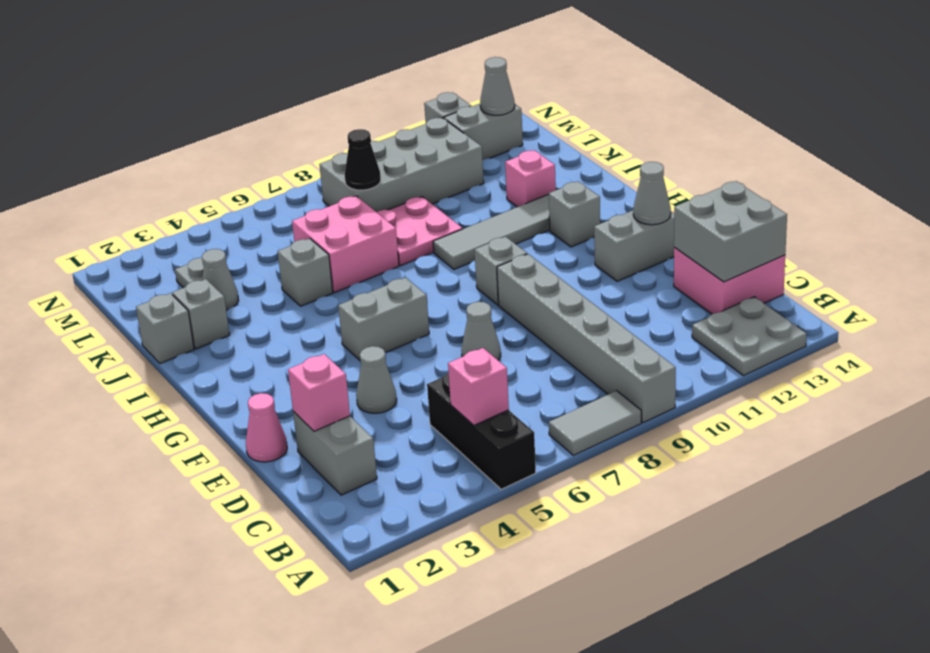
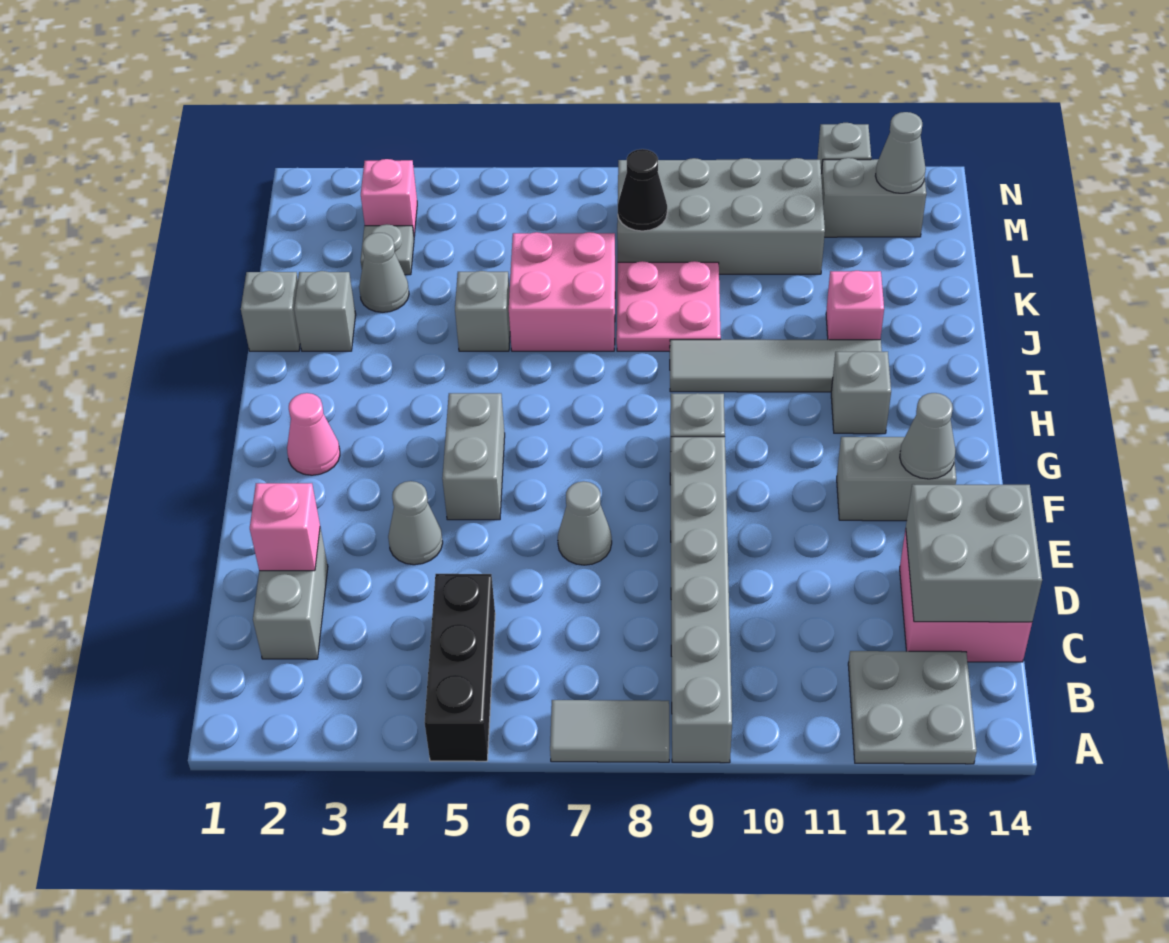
pink brick B5 level 2 -> pink brick M3 level 1
pink cone E1 level 1 -> pink cone G2 level 1
grey brick G5:G6 level 1 -> grey brick F5:G5 level 1

